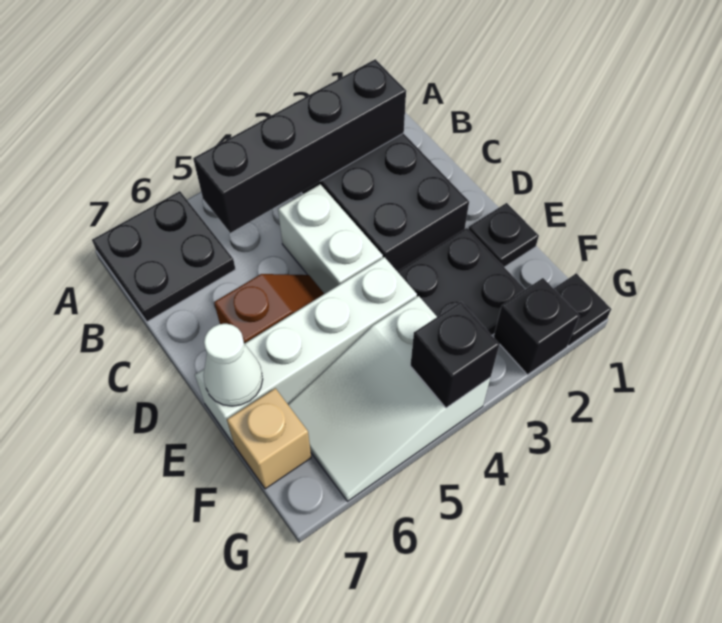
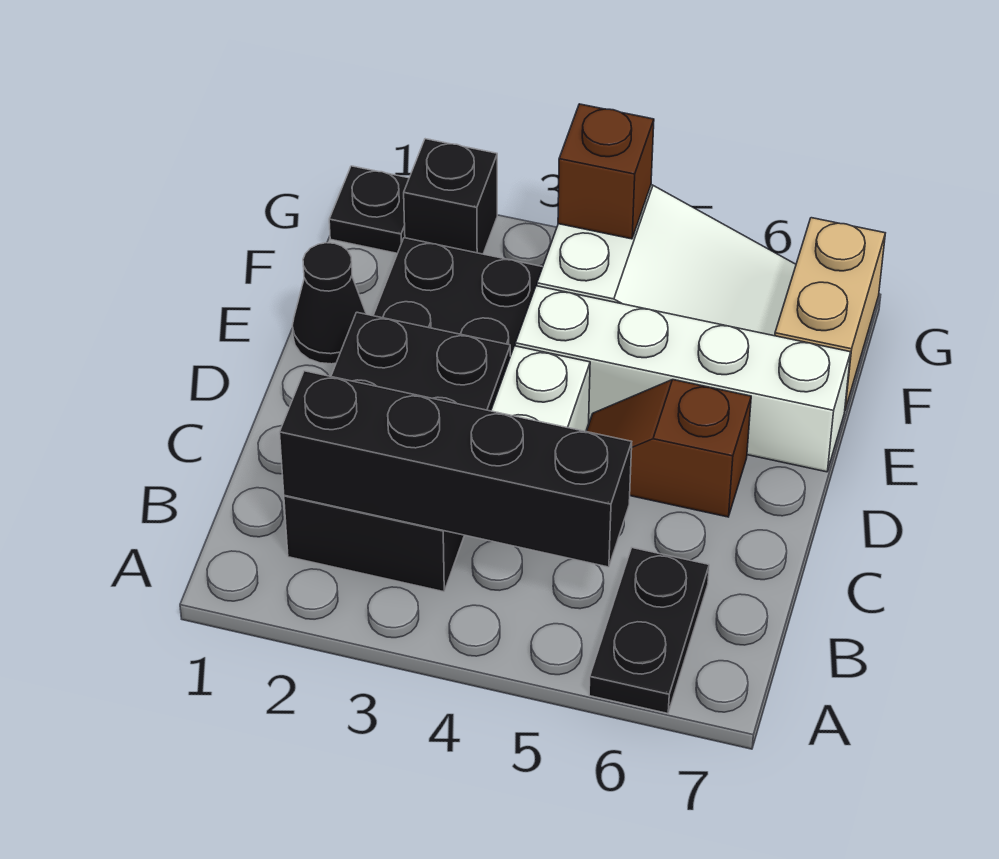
black plate A6:B7 level 1 -> black plate A6:B6 level 1
black plate E1 level 1 -> black cone E1 level 1
white cone E7 level 2 -> none
tan brick F7 level 1 -> tan brick F7:G7 level 1
black brick G4 level 2 -> brown brick G4 level 2

